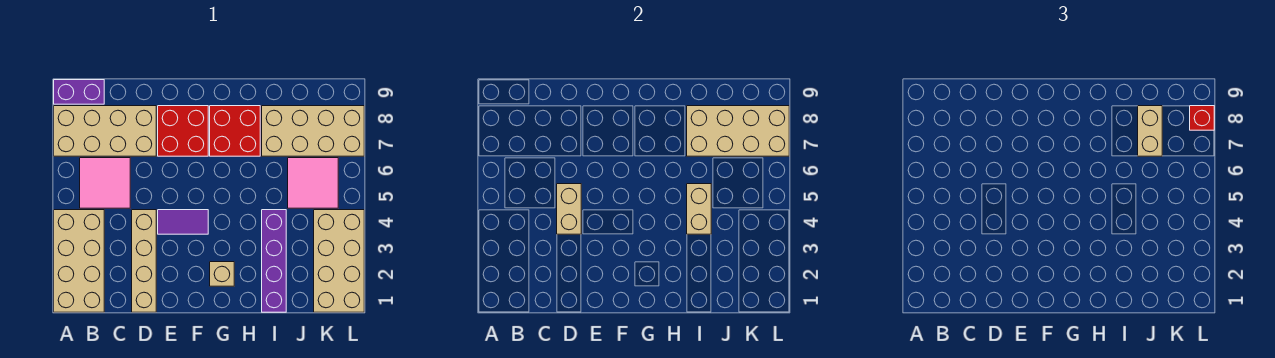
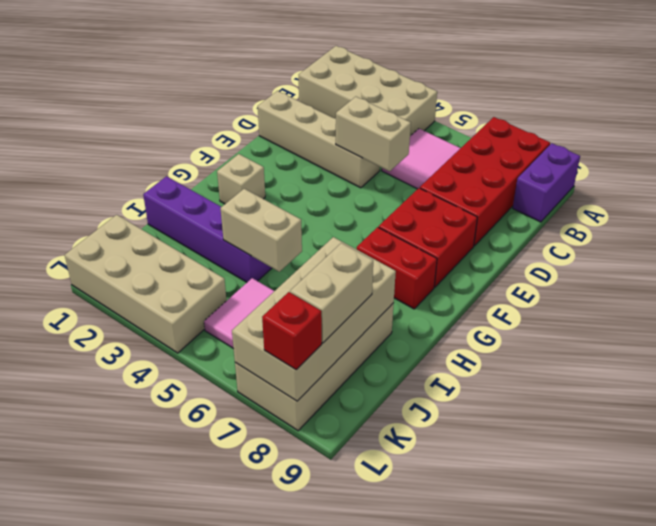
tan brick A7:D8 level 1 -> red brick A7:D8 level 1
purple tile E4:F4 level 1 -> none
red brick G7:H8 level 1 -> red brick G7:G8 level 1
tan brick J7:J8 level 3 -> tan brick J8:K8 level 3

